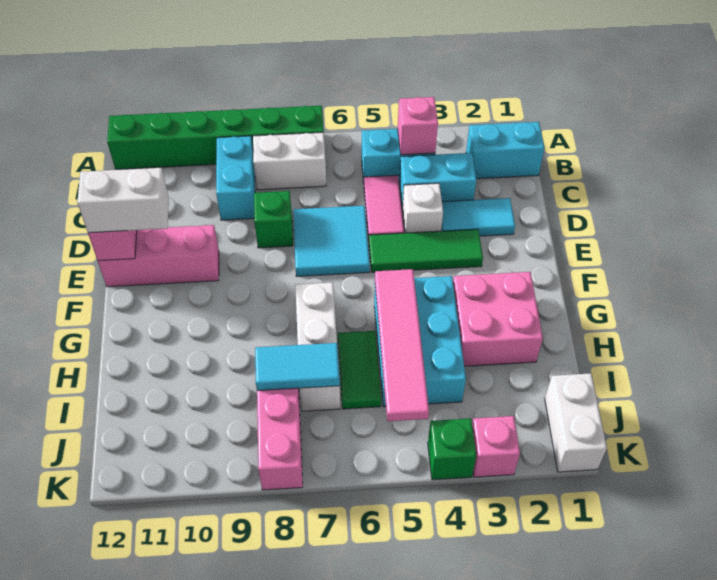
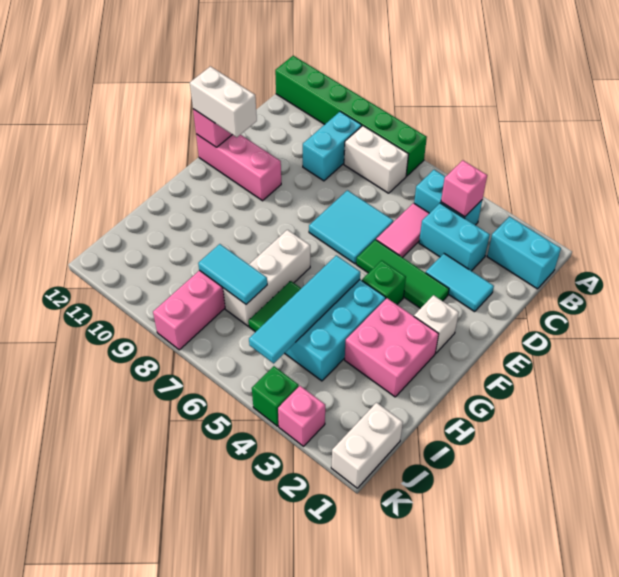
white brick D4 level 1 -> white brick F2 level 1
green brick D8 level 1 -> green brick F4 level 1
pink tile G5:J5 level 2 -> cyan tile G5:J5 level 2

